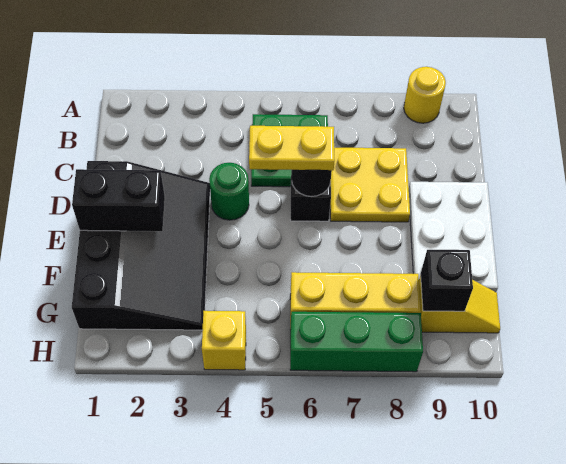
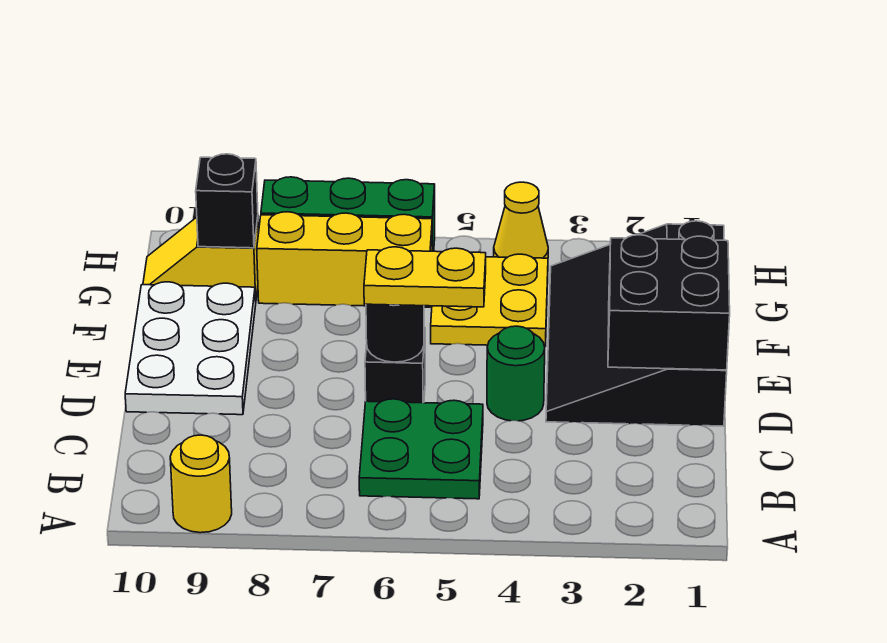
yellow plate C7:D8 level 1 -> yellow plate F4:G5 level 1
black brick E1:E2 level 2 -> black brick D1:E2 level 2
yellow brick H4 level 1 -> yellow cone H4 level 1

